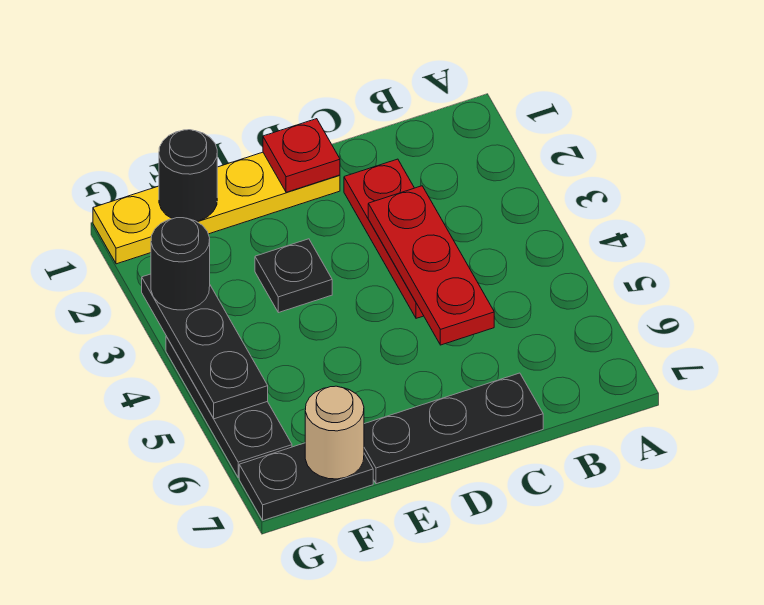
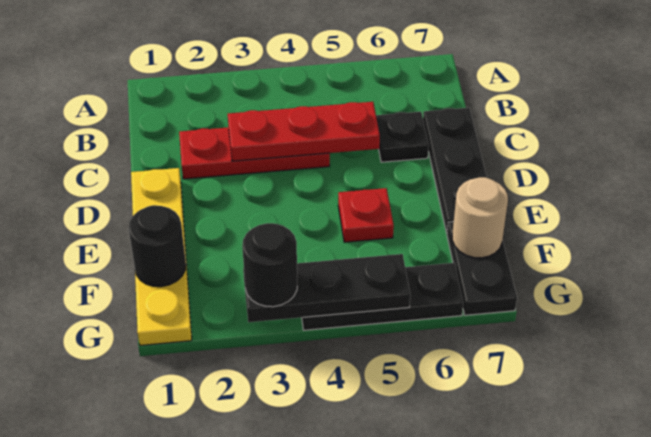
red plate D1 level 2 -> red plate E5 level 1
black plate E3 level 1 -> black plate C6 level 1

